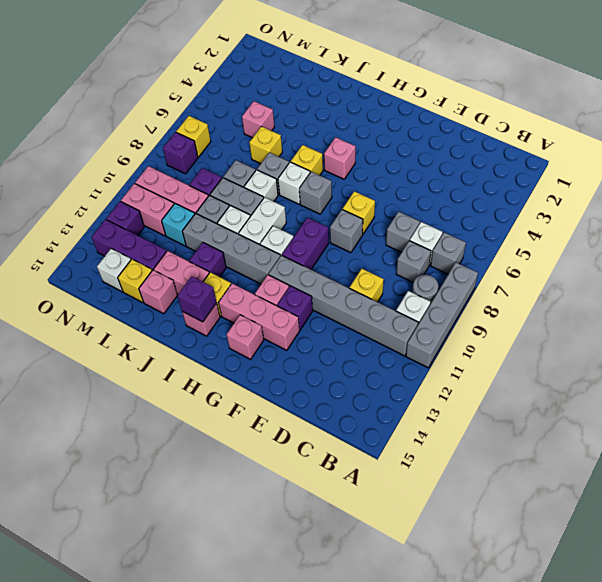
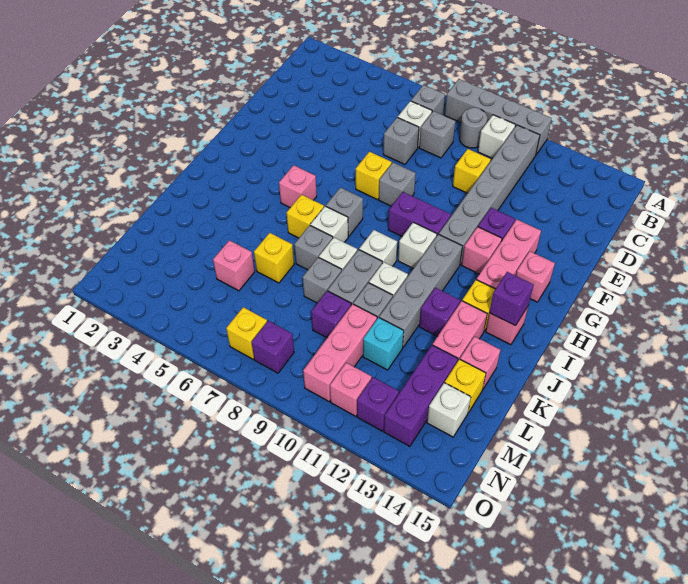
white brick I9:I10 level 1 -> white brick I9 level 1
pink brick M11:N11 level 1 -> pink brick N11 level 1

